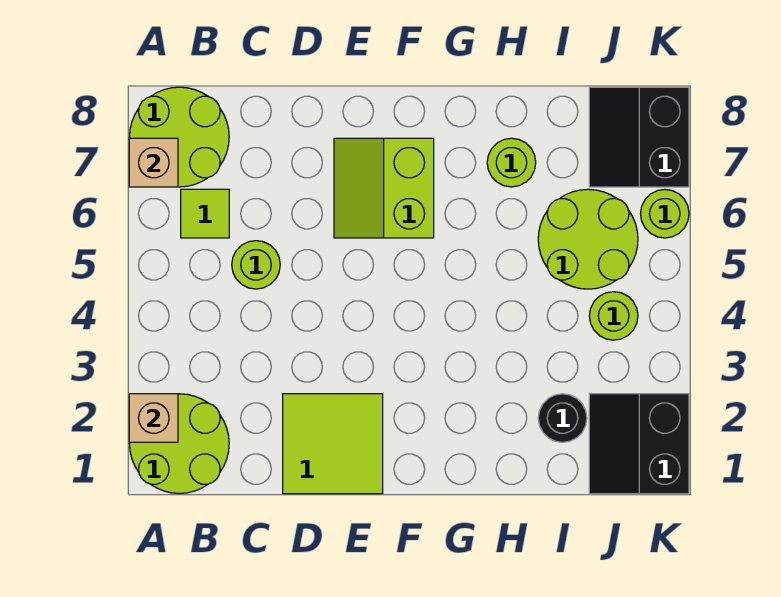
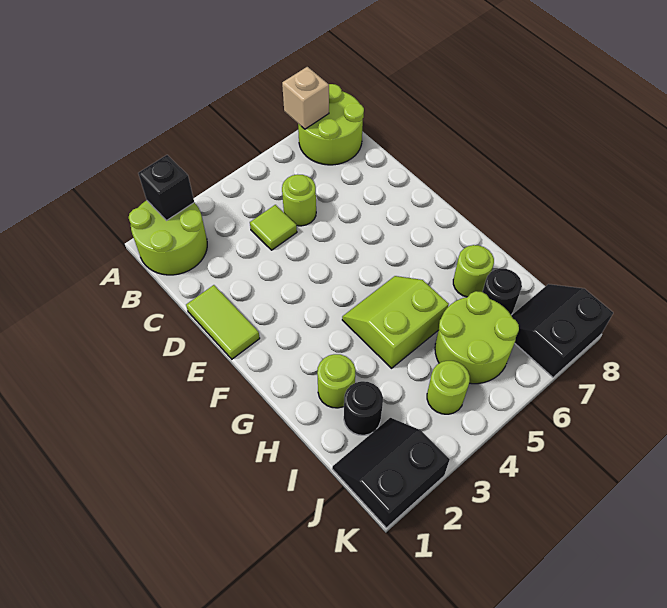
tan brick A2 level 2 -> black brick A2 level 2
lime tile B6 level 1 -> lime tile C4 level 1
lime tile D1:E2 level 1 -> lime tile D1:E1 level 1
lime slope E6:F7 level 1 top F -> lime slope G4:H5 level 1 top H
none -> black round brick I7 level 1
lime round brick K6 level 1 -> lime round brick H2 level 1

